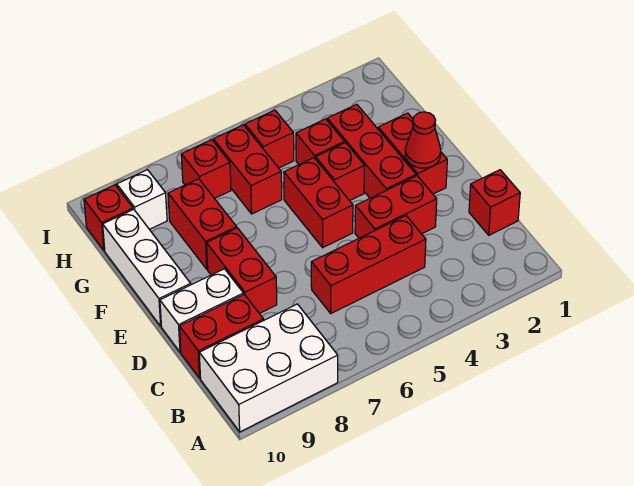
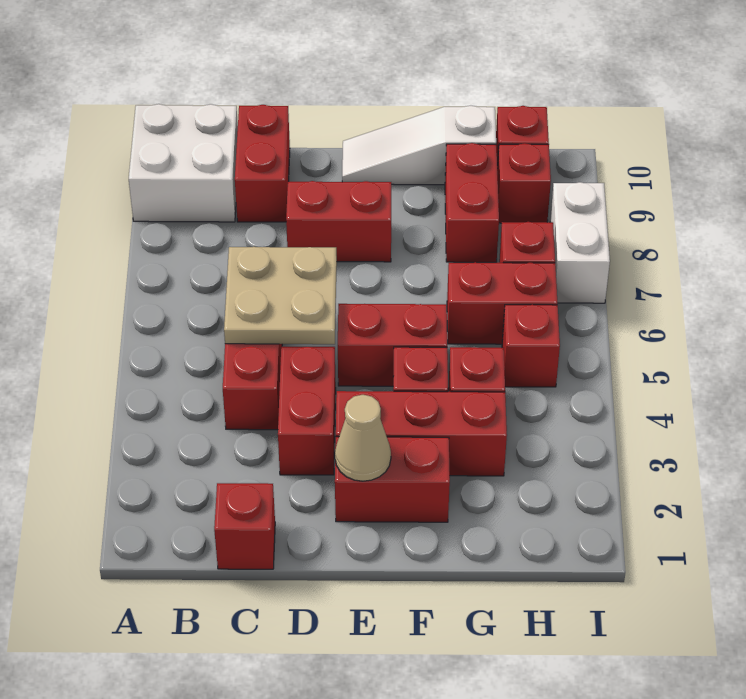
white brick A8:B10 level 1 -> white brick A9:B10 level 1
none -> tan plate C5:D6 level 2
white brick D9:D10 level 1 -> white brick I7:I8 level 1
red cone E2 level 2 -> tan cone E2 level 2
white brick E10:G10 level 1 -> white slope E10:G10 level 1 top G
red brick F8:G8 level 1 -> red brick G8:G9 level 1
white brick H9 level 1 -> red brick H9 level 1

